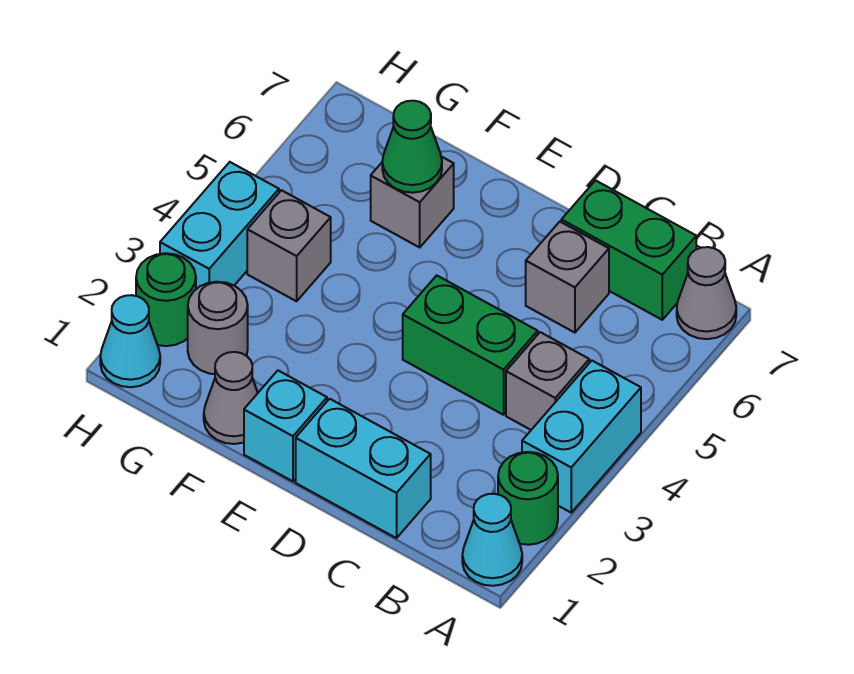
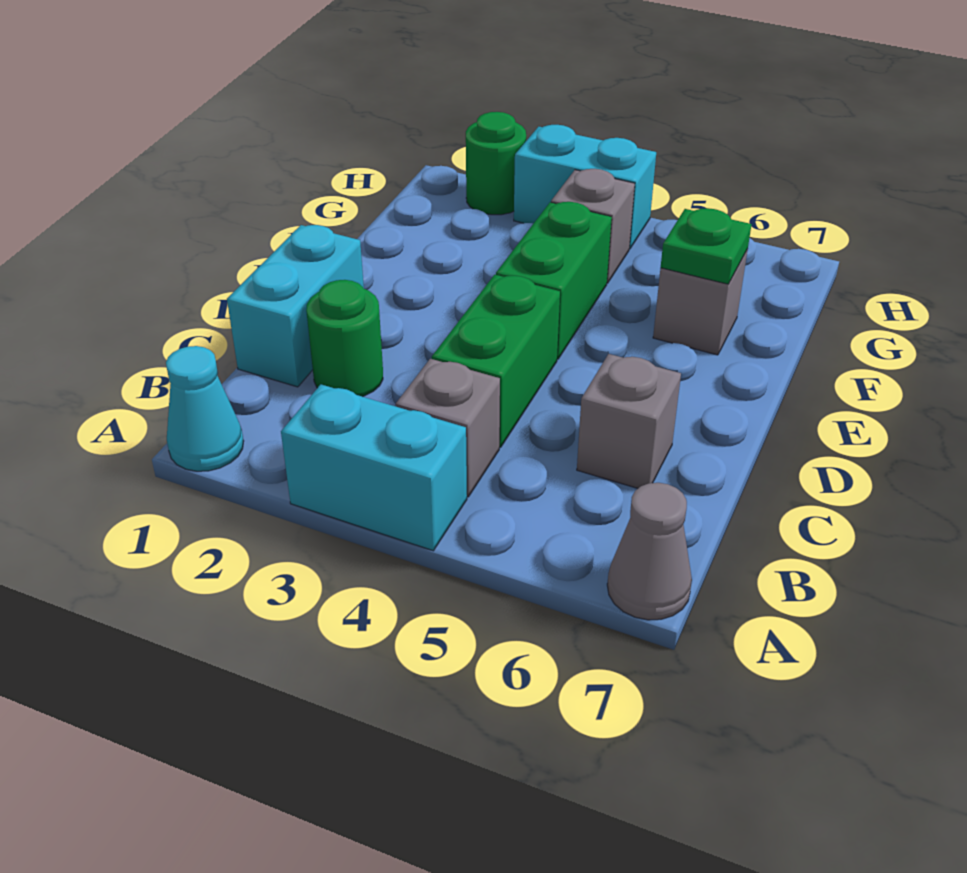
green round brick A2 level 1 -> green round brick C2 level 1
green brick B7:C7 level 1 -> green brick E4:F4 level 1
cyan brick E1 level 1 -> none
grey cone F1 level 1 -> none
green cone F6 level 2 -> green plate F6 level 2
grey round brick G2 level 1 -> none
cyan cone H1 level 1 -> none

